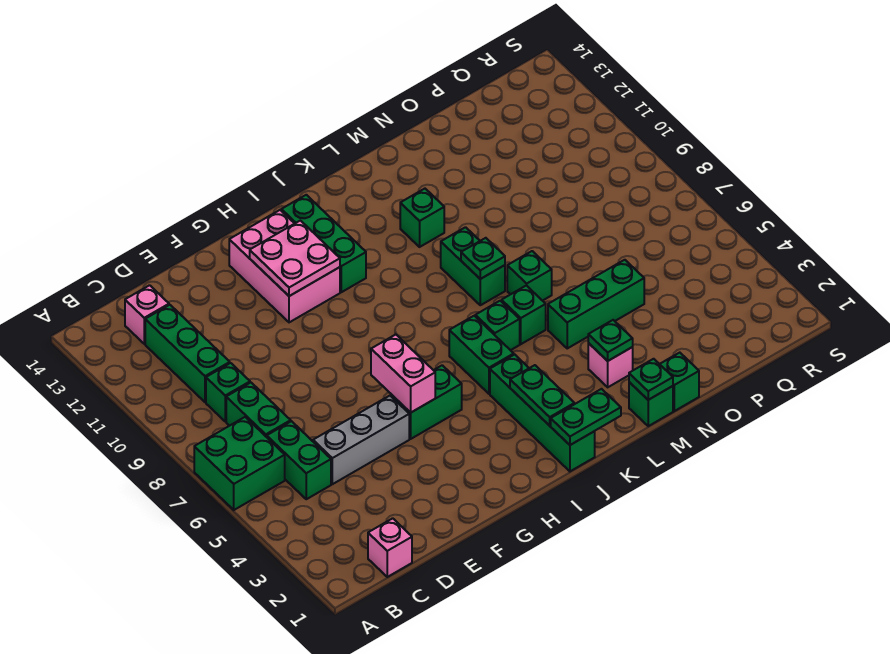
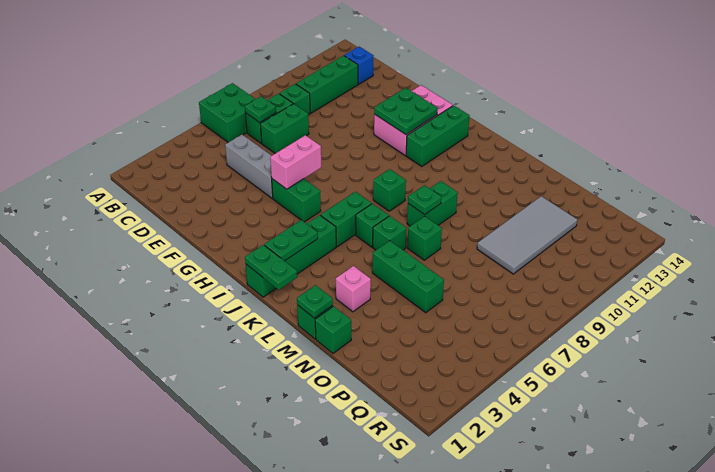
pink brick C1 level 1 -> none
green brick C5:C6 level 1 -> green brick D7:D8 level 1
pink brick C13 level 1 -> blue brick C13 level 1
pink plate G11:H12 level 2 -> green plate G11:H12 level 2
green brick L11 level 1 -> green brick J8 level 1
green plate M3 level 2 -> green plate C7 level 2
none -> grey tile O9:P12 level 1

